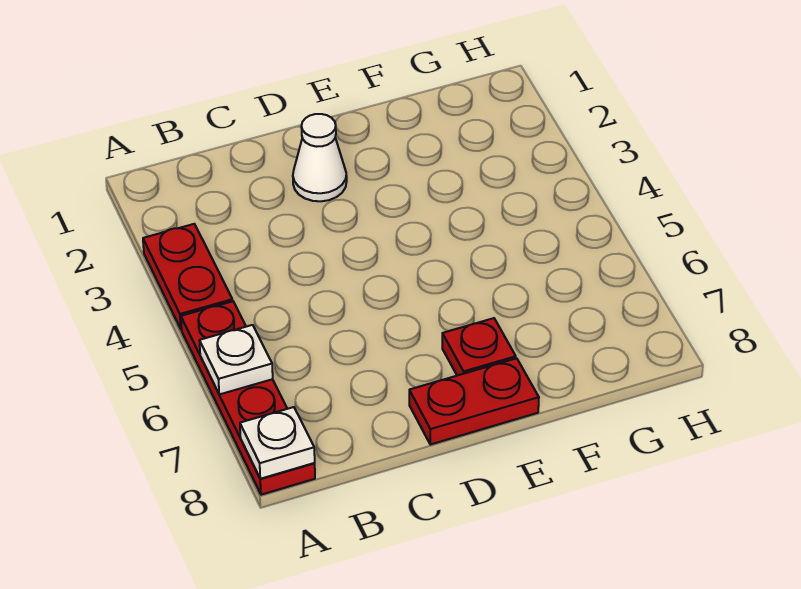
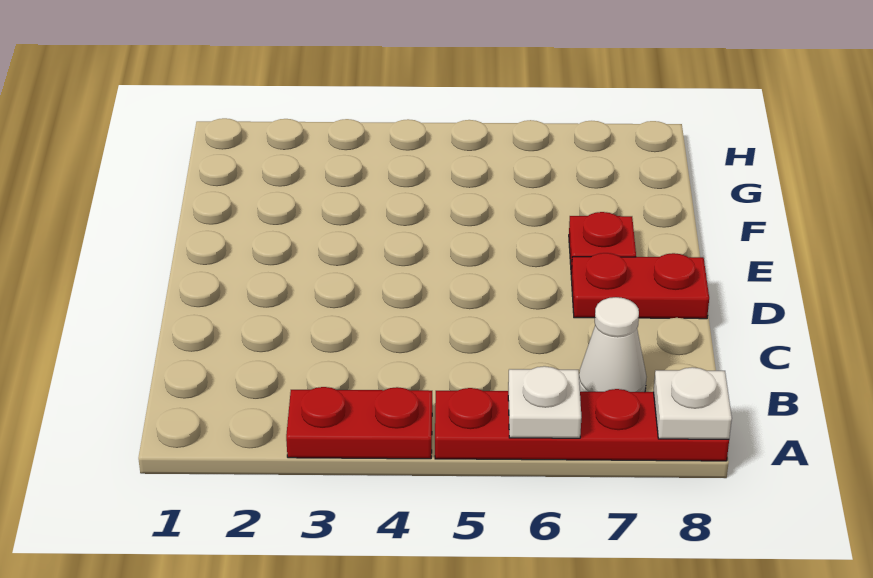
white cone D2 level 1 -> white cone B7 level 1
red plate D8:E8 level 1 -> red plate D7:D8 level 1

